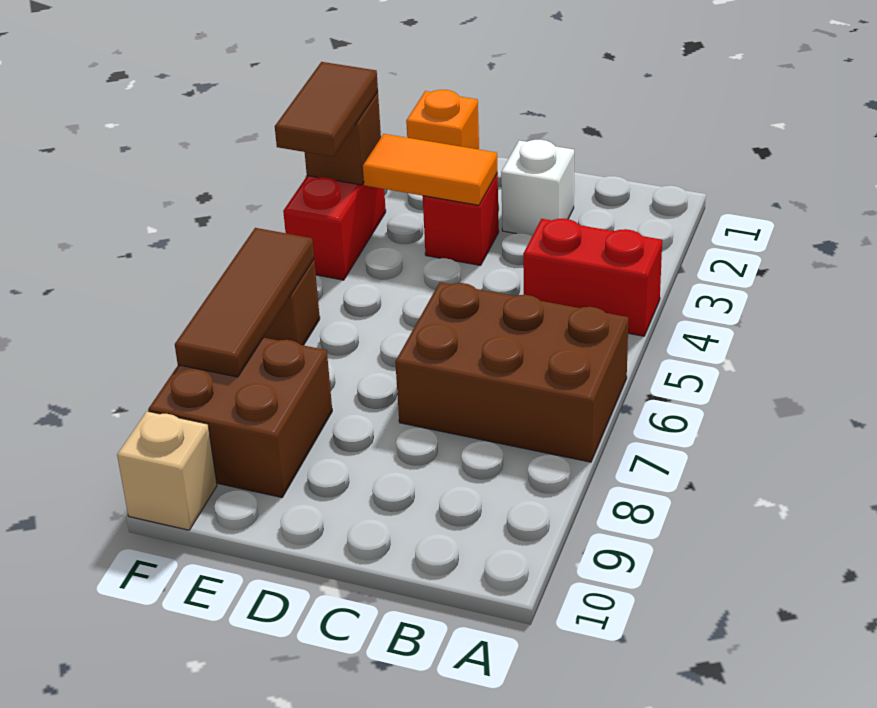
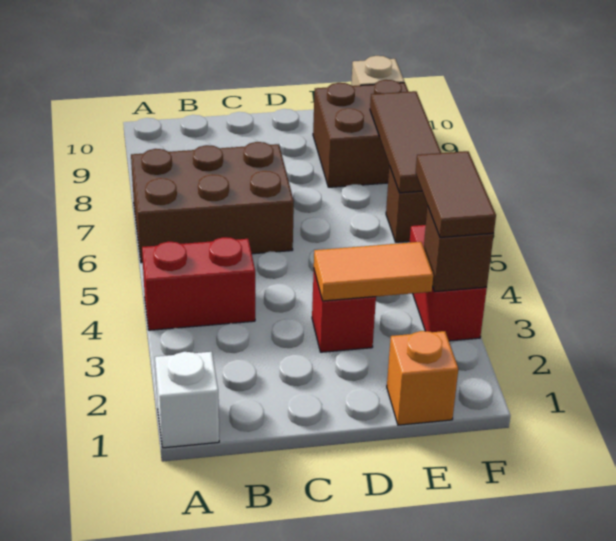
white brick C2 level 1 -> white brick A1 level 1

